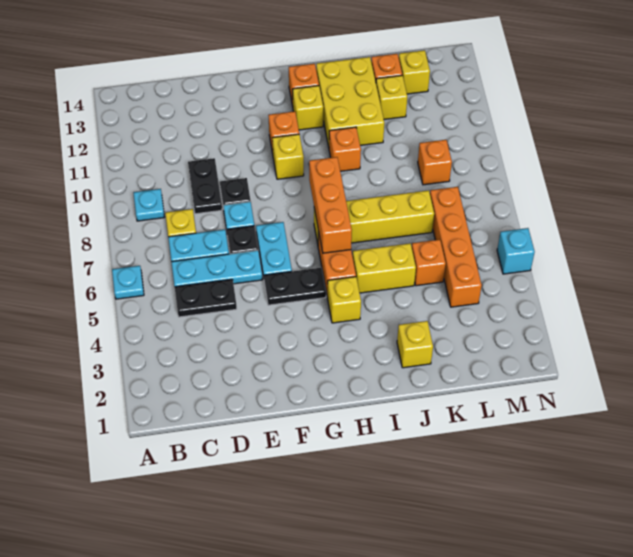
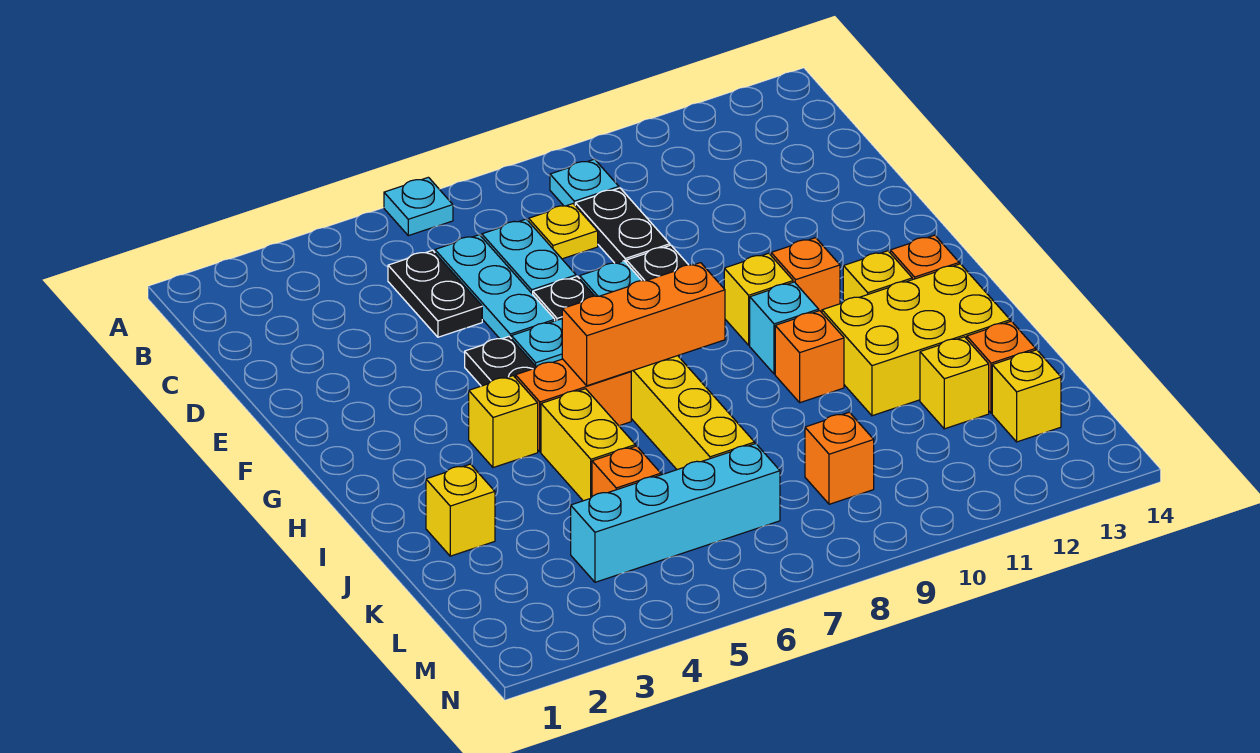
black plate D9:D10 level 1 -> black plate C9:D9 level 1
orange brick L4:L7 level 1 -> cyan brick L4:L7 level 1
cyan brick N5 level 1 -> cyan brick H10 level 1

